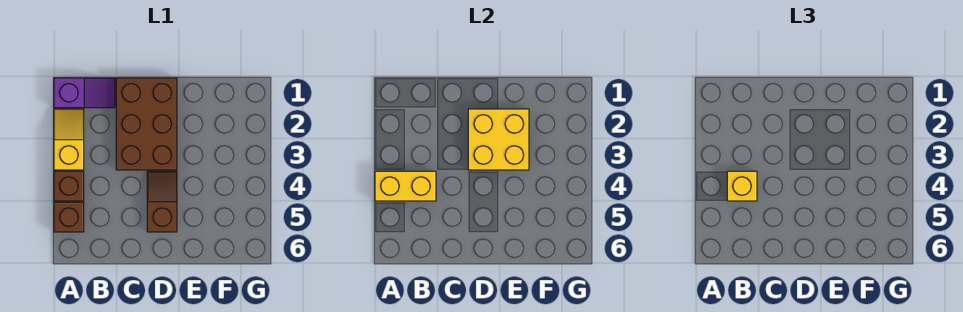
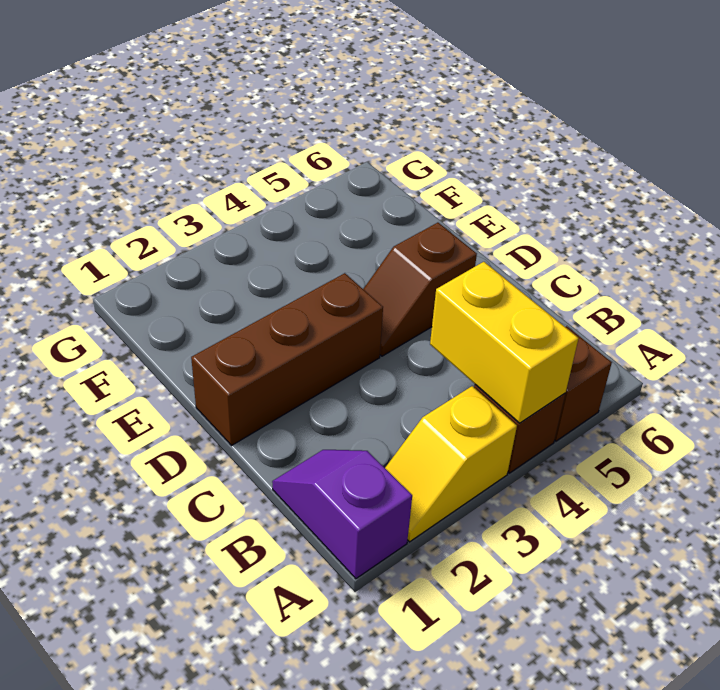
yellow brick B4 level 3 -> none
brown brick C1:D3 level 1 -> brown brick D1:D3 level 1
yellow brick D2:E3 level 2 -> none

